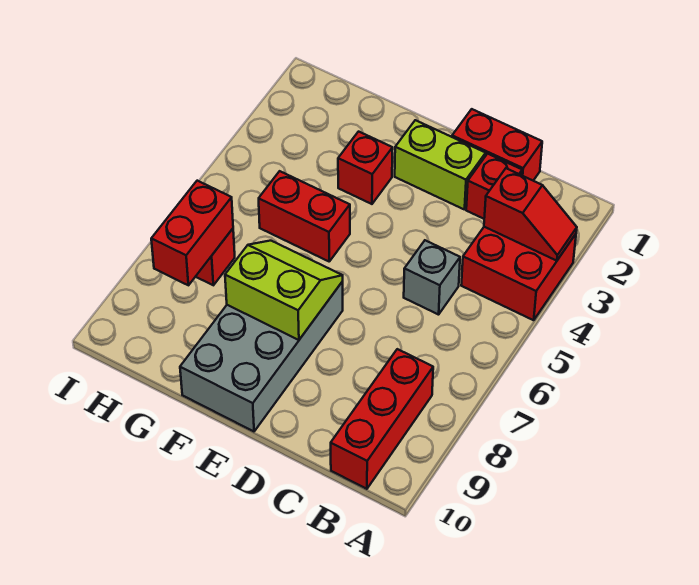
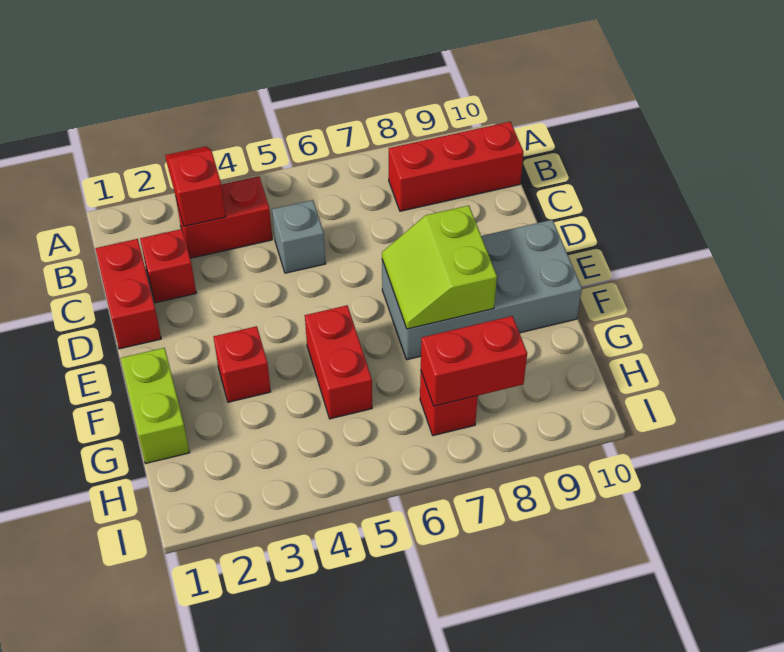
red brick A3:B4 level 1 -> red brick B3:B4 level 1
lime brick D2:E2 level 1 -> lime brick F1:G1 level 1

